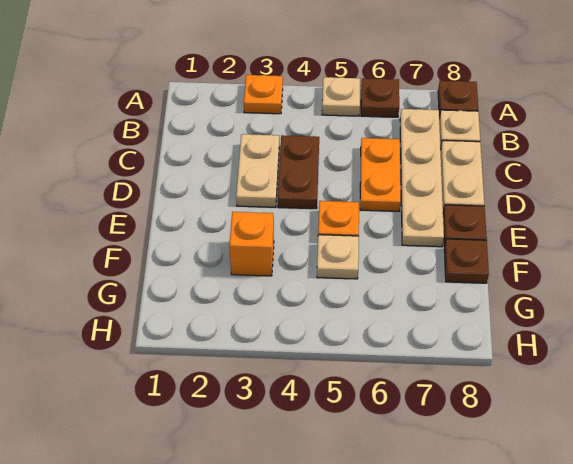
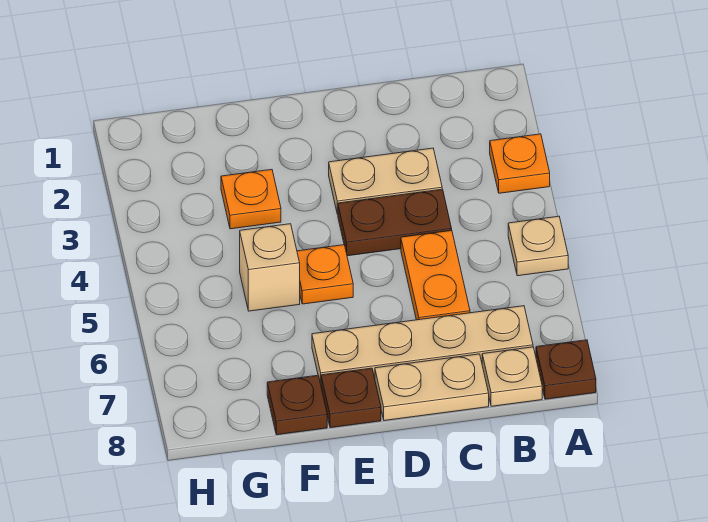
brown plate A6 level 1 -> none
orange plate C6:D6 level 1 -> orange plate C5:C6 level 1
orange brick F3 level 1 -> orange plate F3 level 1
tan plate F5 level 1 -> tan brick F5 level 1

